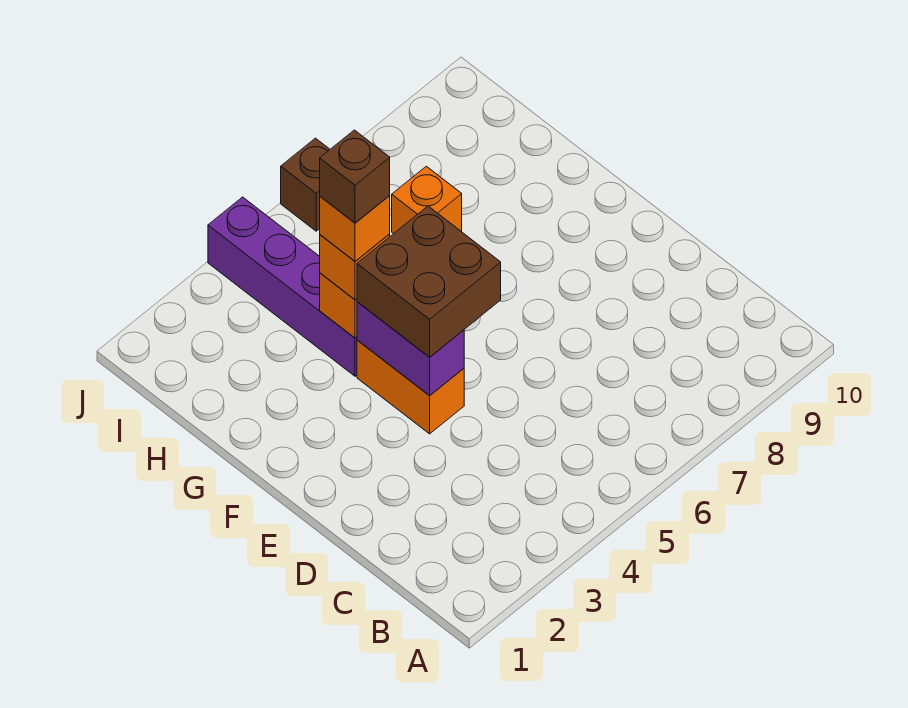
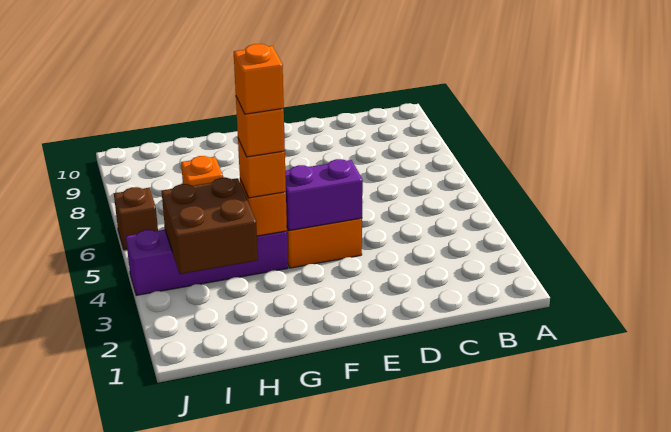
brown brick E4:F5 level 3 -> brown brick H3:I4 level 2
brown brick G4 level 5 -> orange brick G4 level 5

